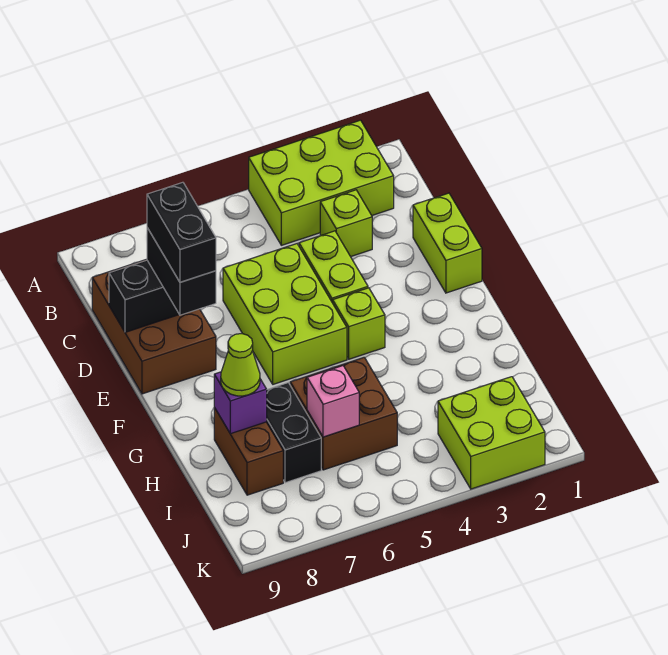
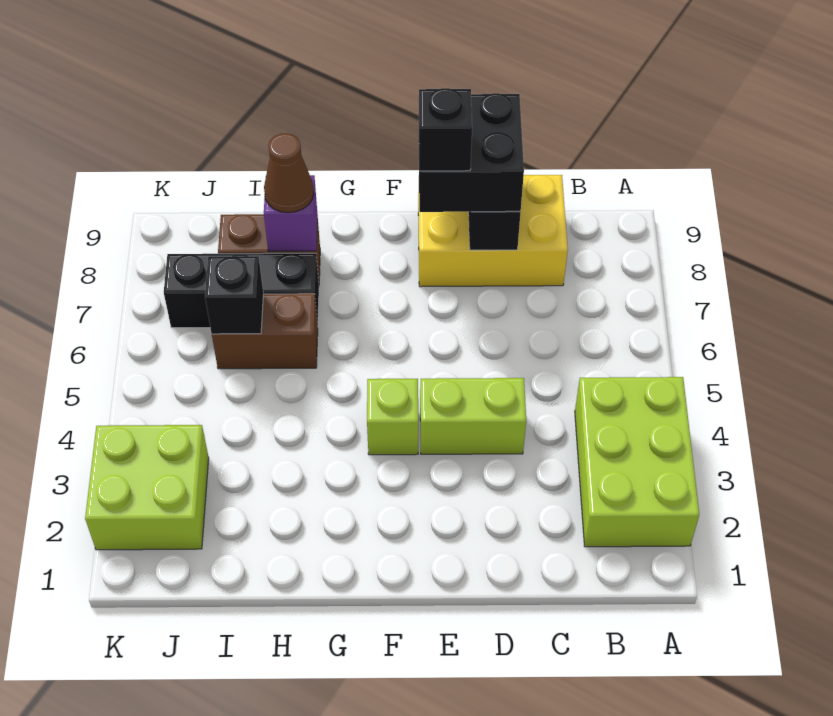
lime brick C3 level 1 -> none
brown brick C8:E9 level 1 -> yellow brick C8:E9 level 1
lime brick D1:E1 level 1 -> none
lime brick D5:F6 level 1 -> none
black brick D8:E8 level 3 -> black brick D8:E9 level 3
black brick D8:E8 level 4 -> black brick E8 level 4
brown brick H5:I6 level 1 -> brown brick H6:I6 level 1
black brick H7:I7 level 1 -> black brick H7:J7 level 1
lime cone H8 level 3 -> brown cone H8 level 3
pink brick I6 level 2 -> black brick I6 level 2

